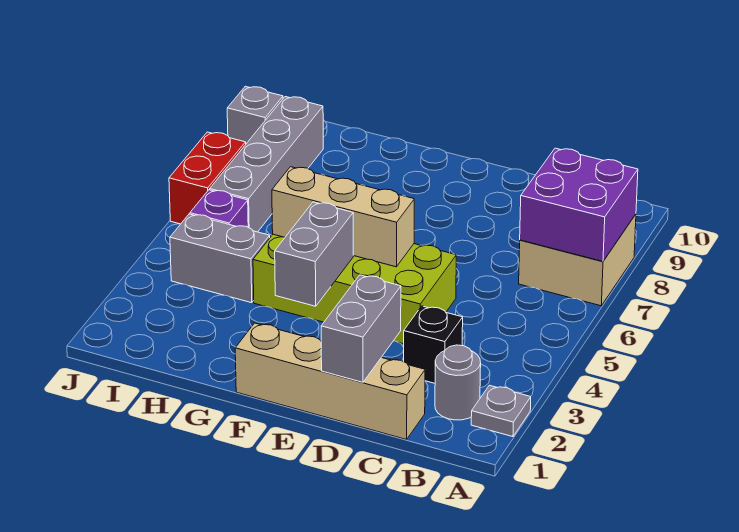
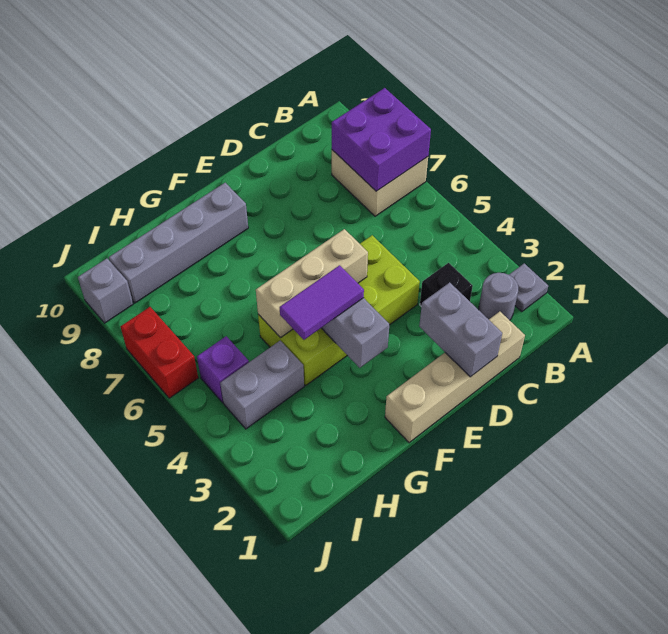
none -> purple tile F4:G4 level 3
grey brick I6:I9 level 1 -> grey brick F9:I9 level 1

